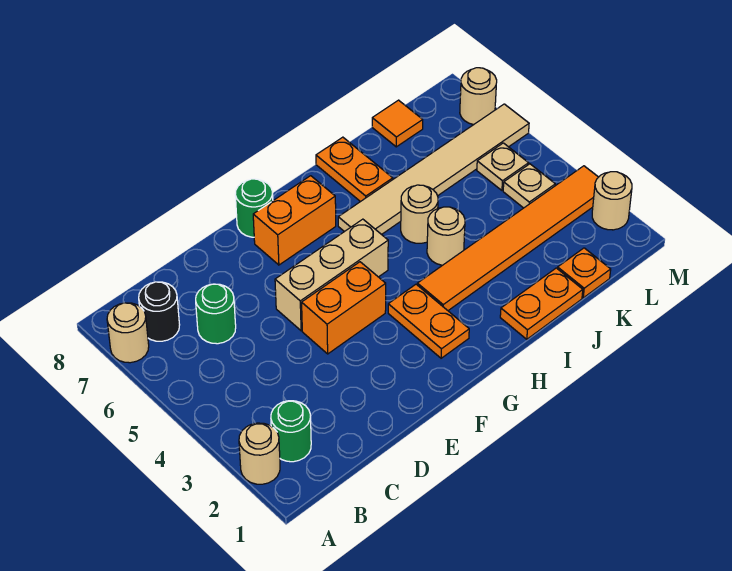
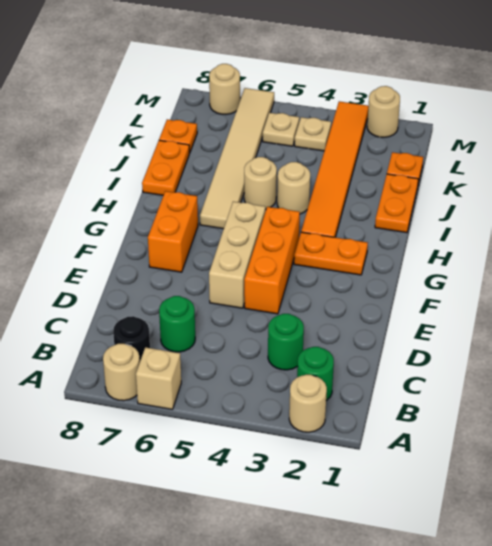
none -> tan brick A6 level 1
orange brick E4:F4 level 1 -> orange brick E4:G4 level 1
green round brick F8 level 1 -> green round brick C3 level 1
orange plate I7:I8 level 1 -> orange plate I8:J8 level 1
orange tile K8 level 1 -> orange plate K8 level 1

